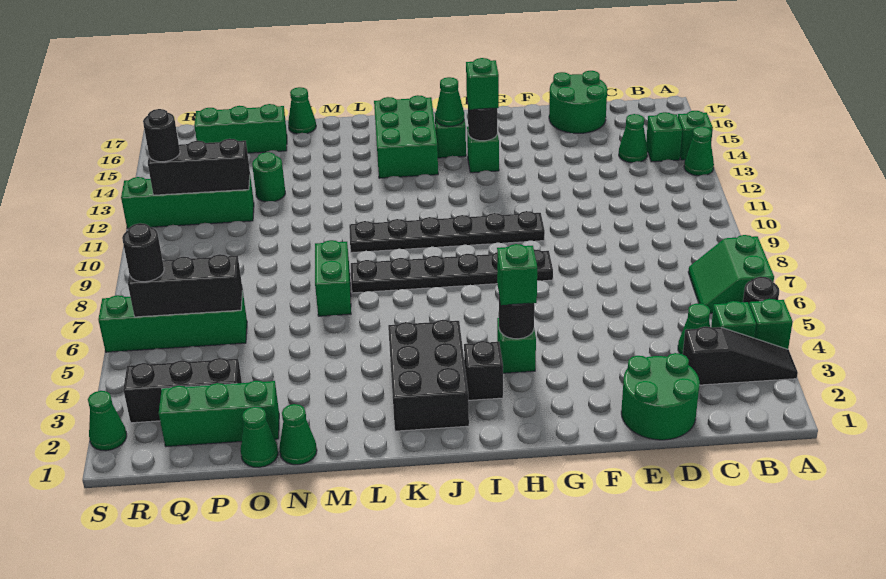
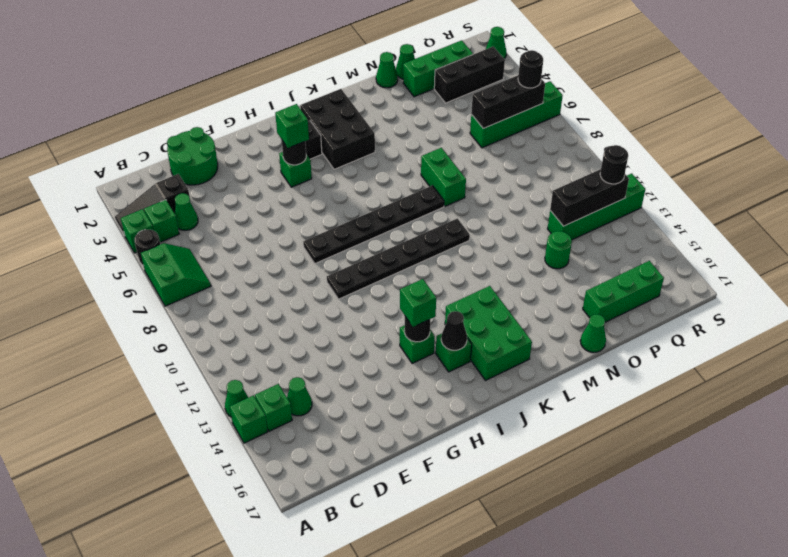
green round brick D16:E17 level 1 -> none
green cone I15 level 2 -> black cone I15 level 2

